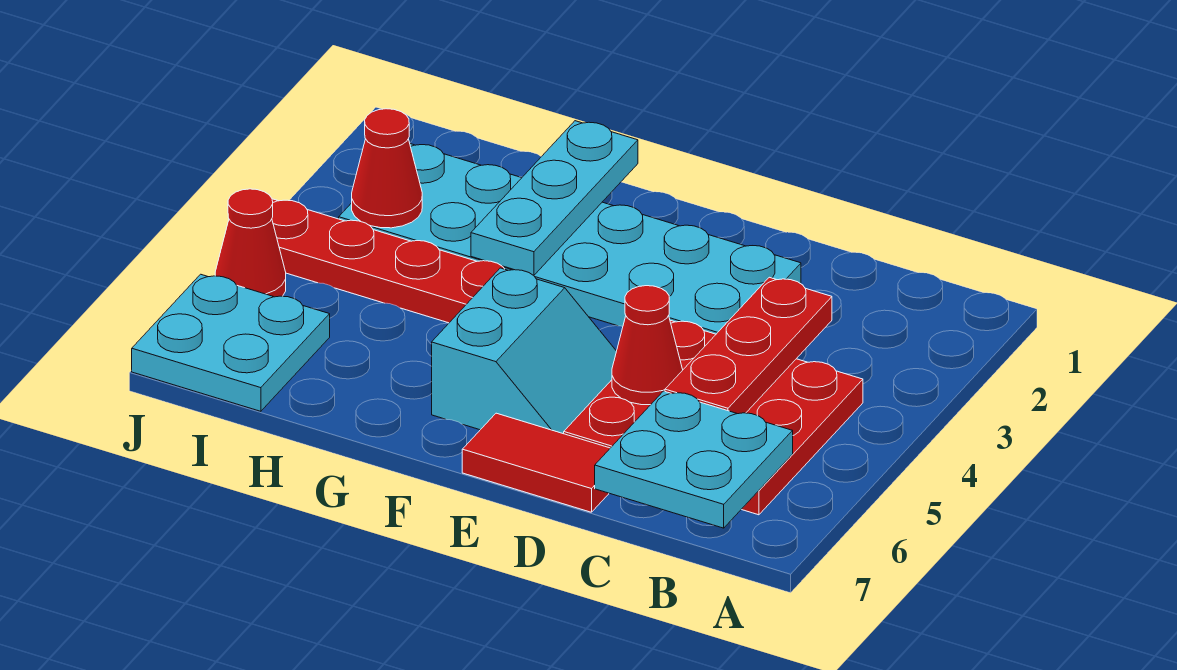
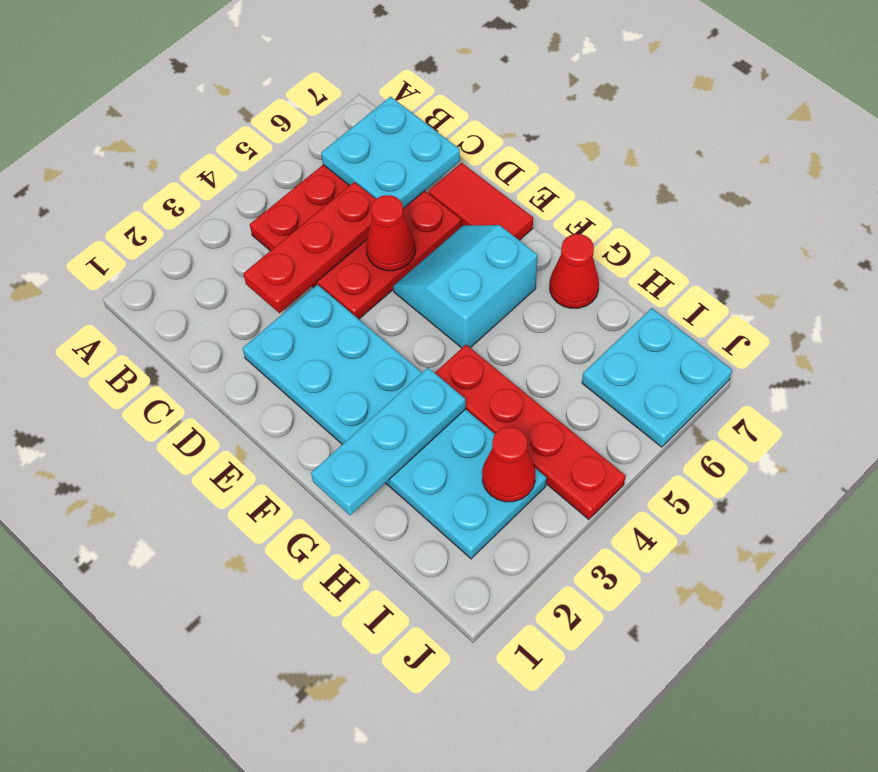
red cone J5 level 1 -> red cone G7 level 1

